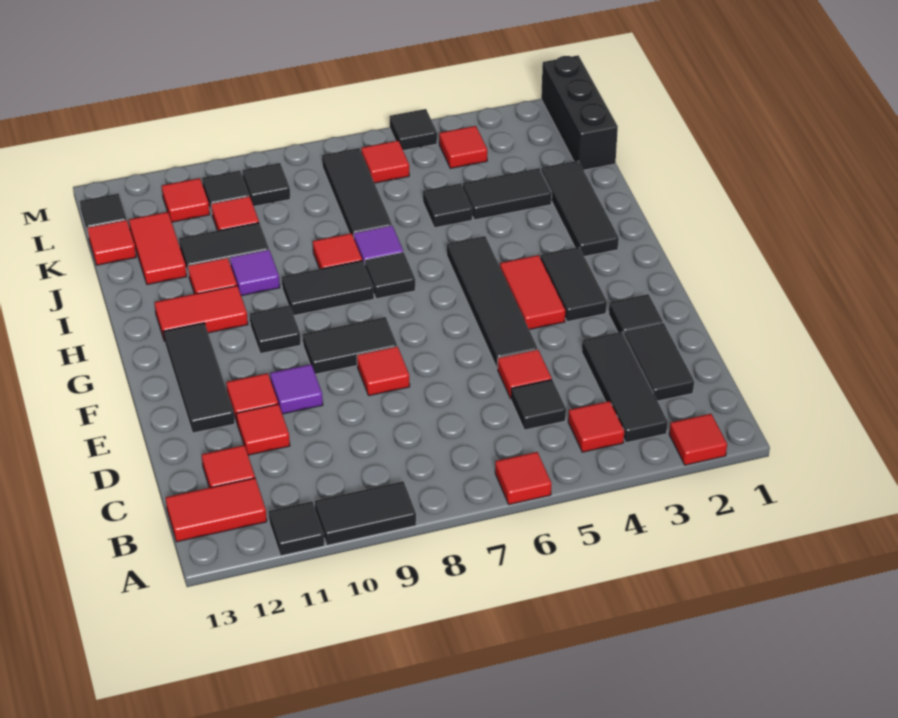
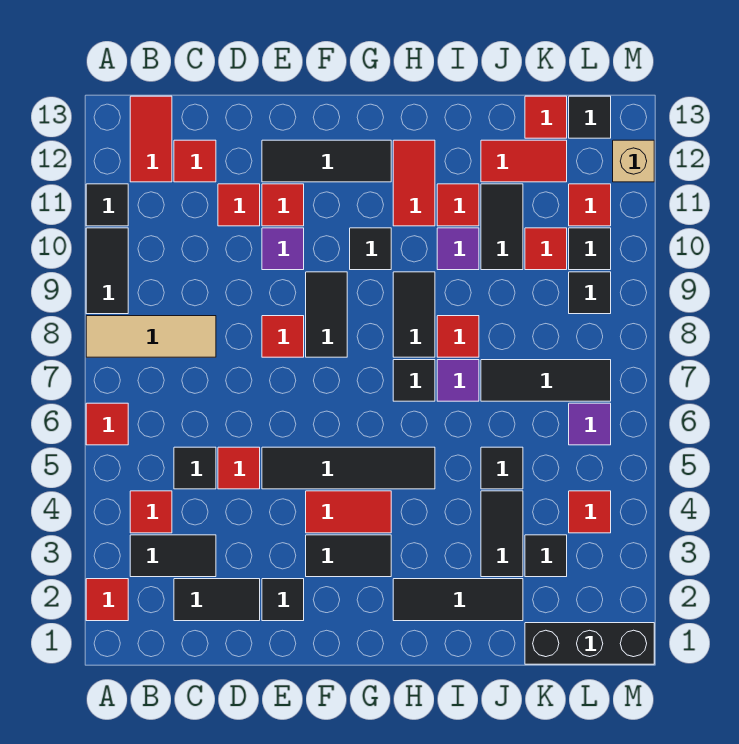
none -> tan tile A8:C8 level 1
black tile B3:D3 level 1 -> black tile B3:C3 level 1
red tile L6 level 1 -> purple tile L6 level 1
black tile M5 level 1 -> black tile K3 level 1
none -> tan brick M12 level 1

